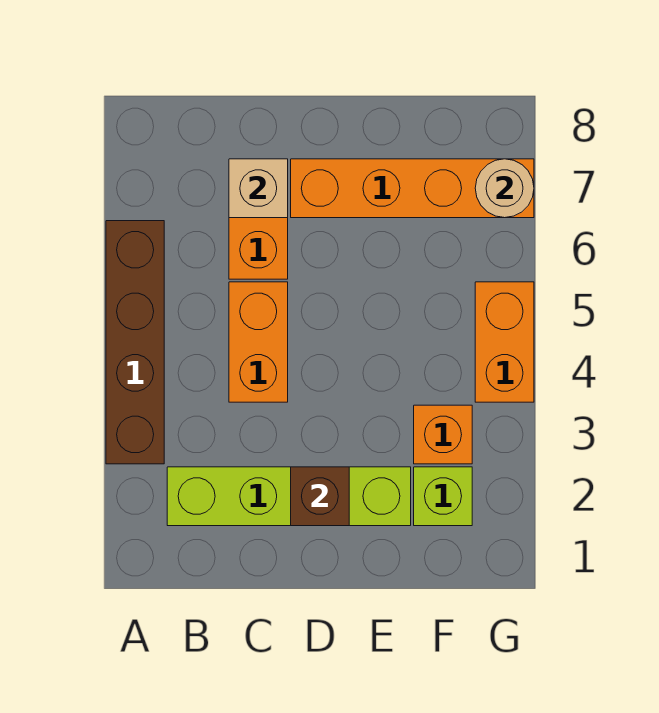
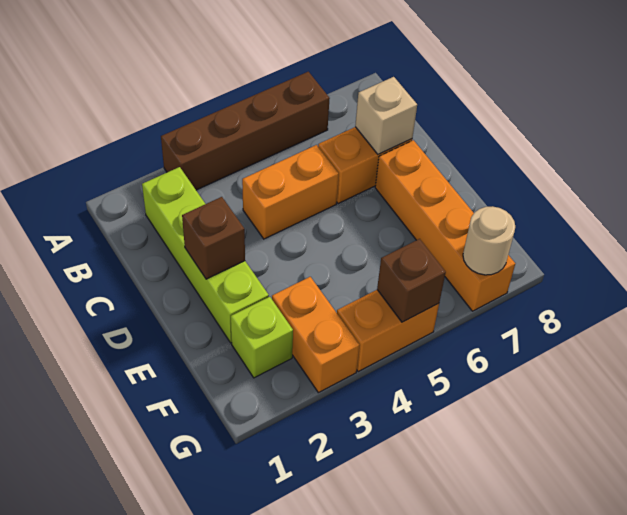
orange brick F3 level 1 -> orange brick F3:G3 level 1
none -> brown brick G5 level 2

